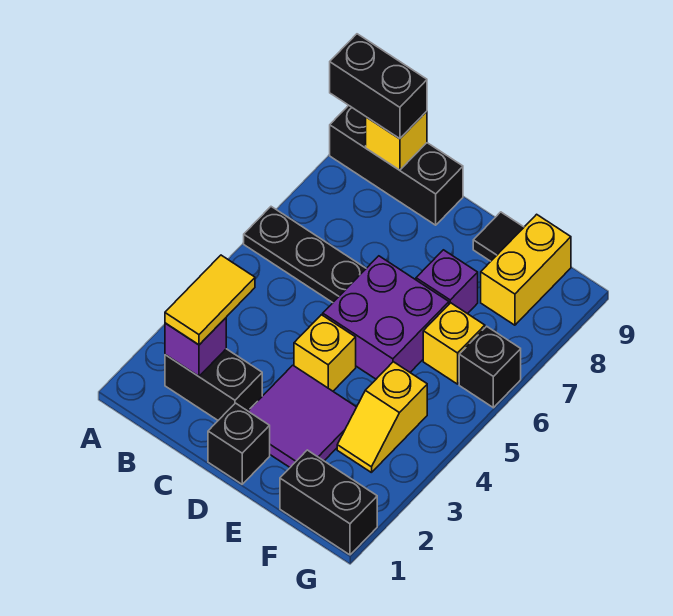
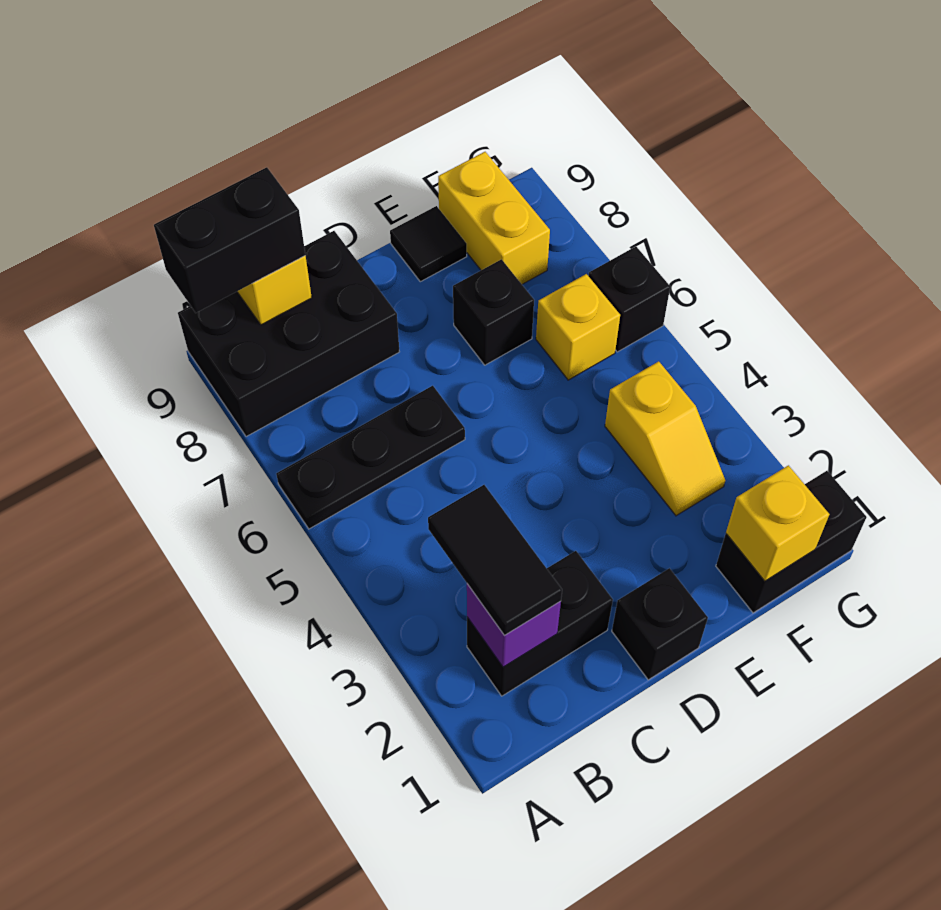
black brick A9:C9 level 1 -> black brick A8:C9 level 1
yellow tile B2:B3 level 3 -> black tile B2:B3 level 3
purple tile D2:E3 level 1 -> none
yellow brick D4 level 1 -> yellow brick F1 level 2
purple brick D5:E6 level 1 -> none
purple brick E7 level 1 -> black brick E7 level 1

